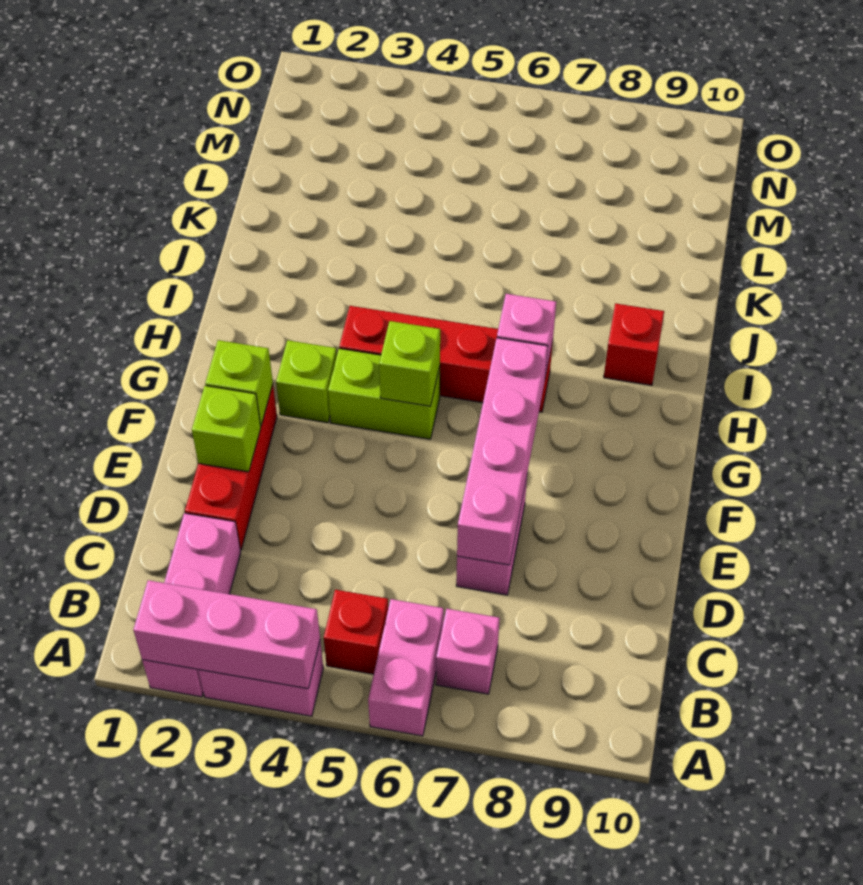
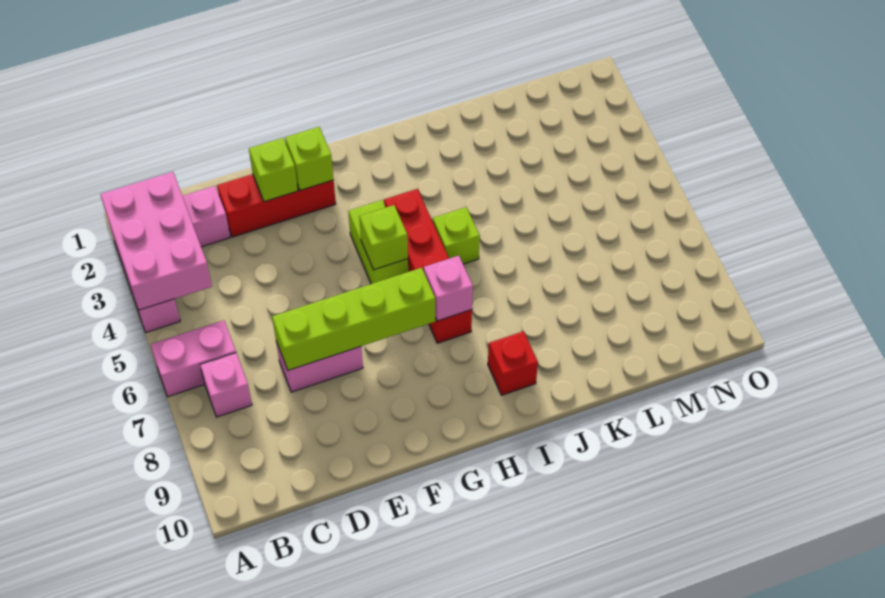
pink brick A2:A4 level 2 -> pink brick A2:B4 level 2
red brick B5 level 1 -> none
pink brick D7:G7 level 2 -> lime brick D7:G7 level 2
lime brick G3 level 1 -> lime brick I5 level 1

